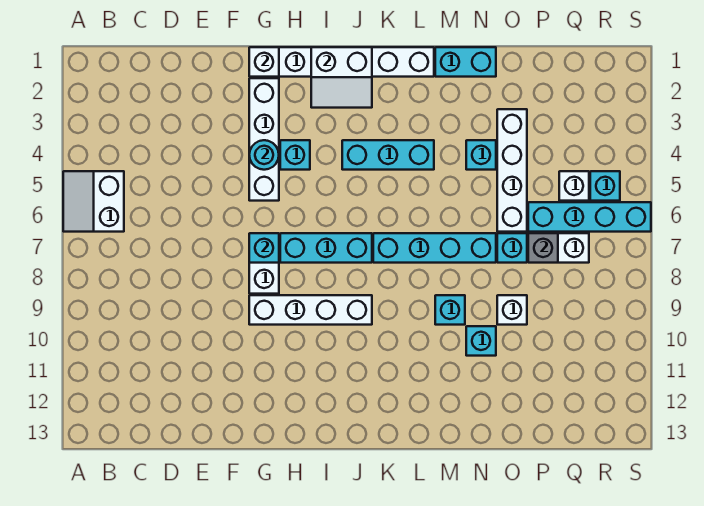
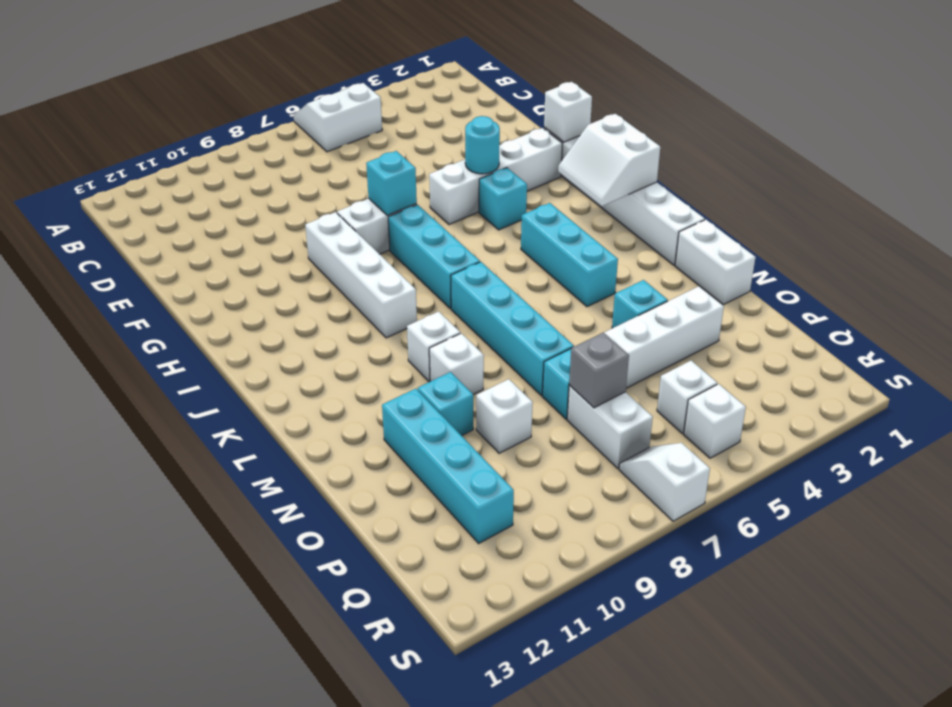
none -> white brick L9 level 1
cyan brick M1:N1 level 1 -> white brick M1:N1 level 1
cyan brick M9 level 1 -> white brick M9 level 1
cyan brick P6:S6 level 1 -> cyan brick N11:Q11 level 1
cyan brick R5 level 1 -> white brick R5 level 1
none -> white slope R7:S7 level 1 top S

